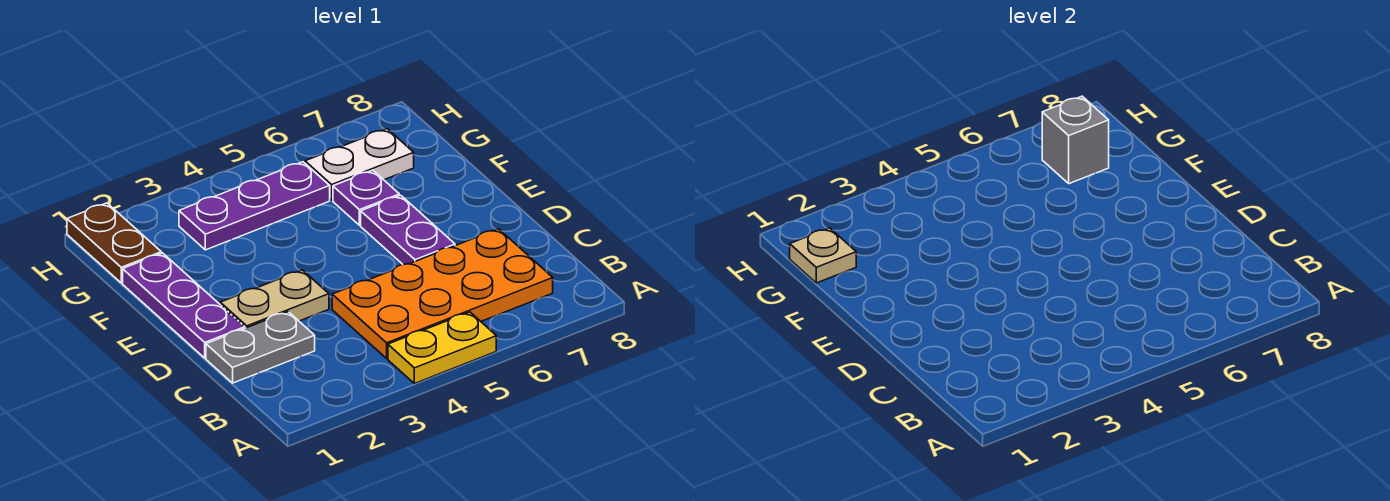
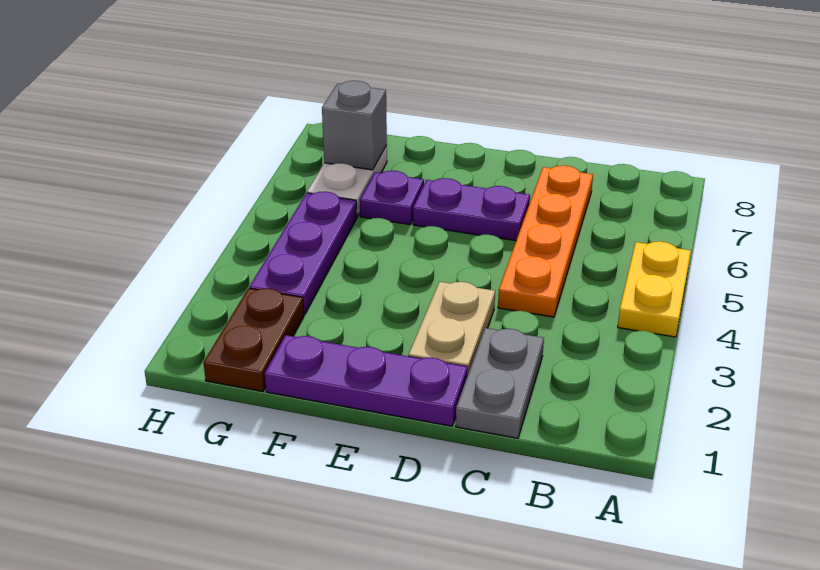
orange plate B4:C7 level 1 -> orange plate C4:C7 level 1
brown plate G1:H1 level 1 -> brown plate G1:G2 level 1
tan plate G1 level 2 -> none

